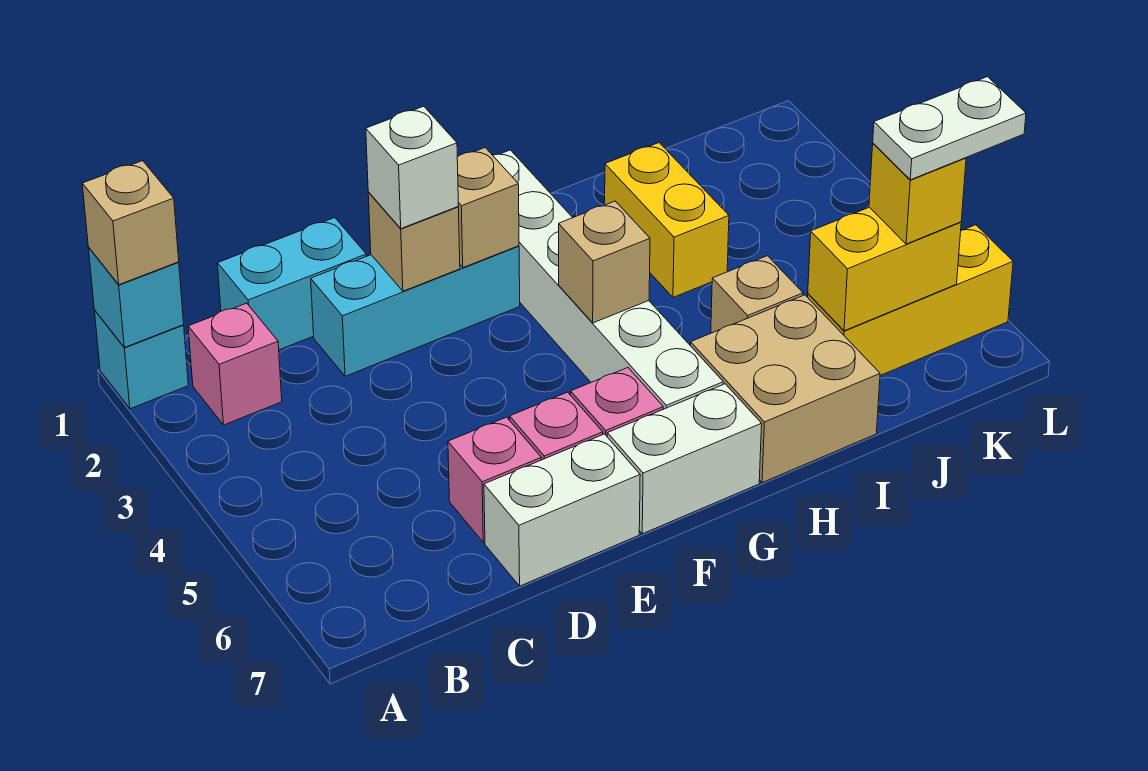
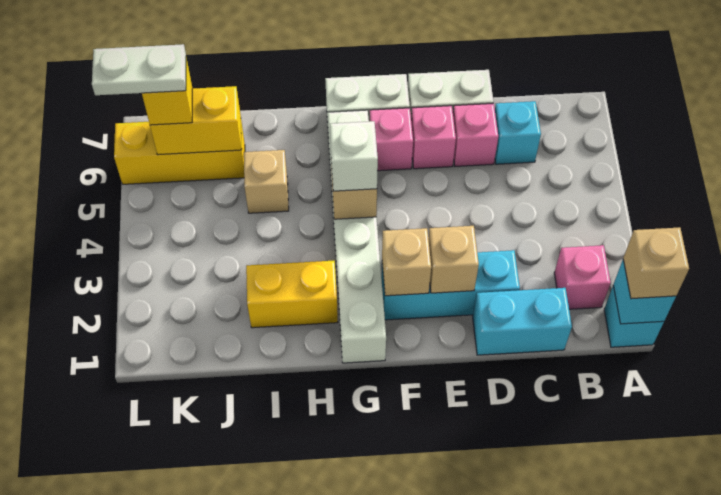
none -> cyan brick C6 level 1
white brick E2 level 3 -> white brick G4 level 3
tan brick H6:I7 level 1 -> none
yellow brick I2:I3 level 1 -> yellow brick H2:I2 level 1

